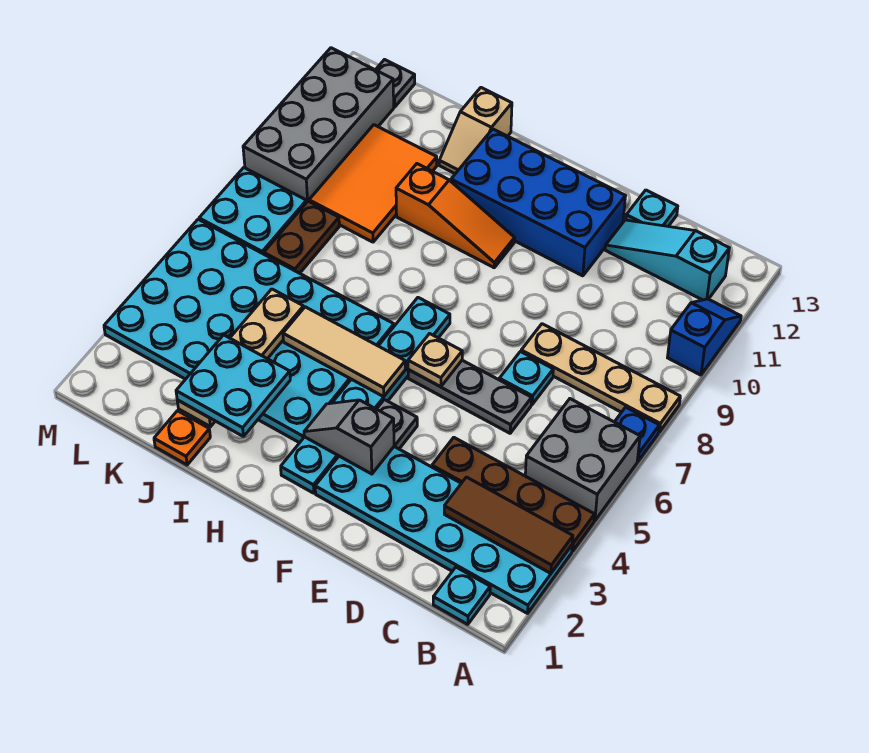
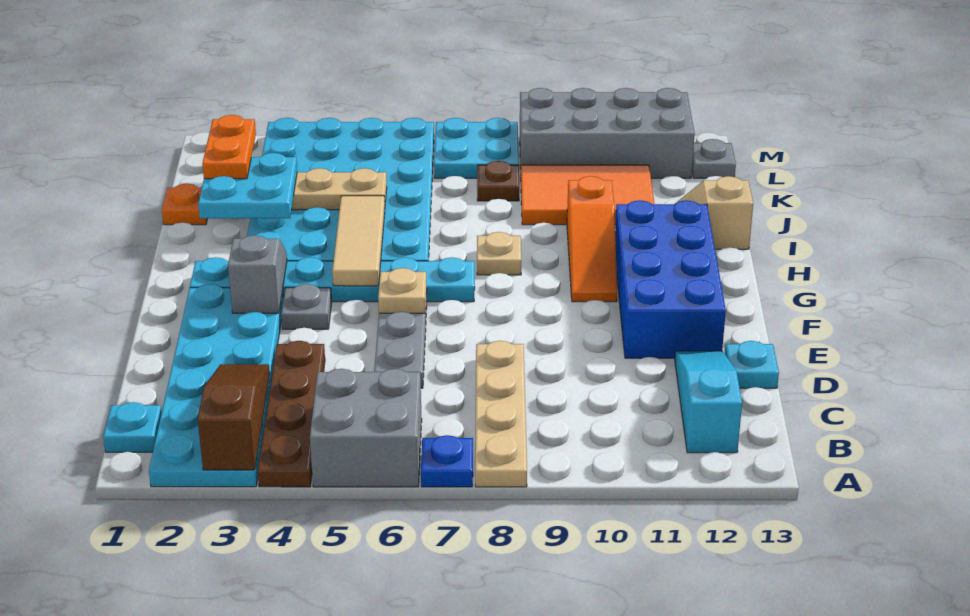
brown tile A3:C3 level 2 -> brown slope A3:C3 level 2 top A
blue slope A10:A11 level 1 top 10 -> none
cyan plate D7 level 1 -> none
none -> tan plate H8 level 1
none -> orange plate J2:K2 level 4
brown plate K7:K8 level 1 -> brown plate K8 level 1

